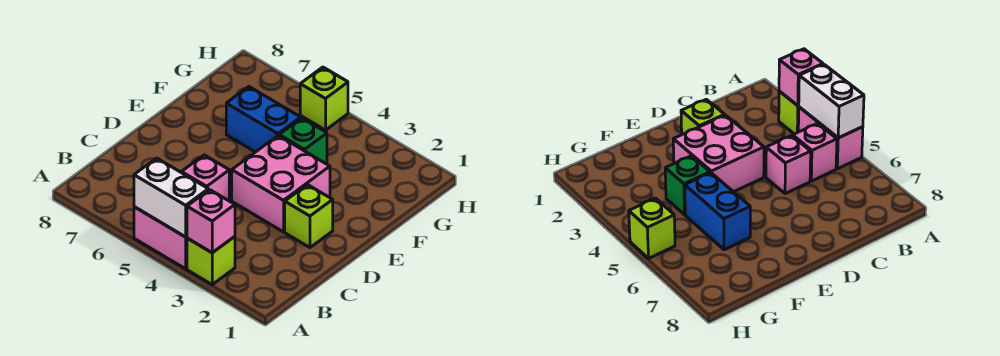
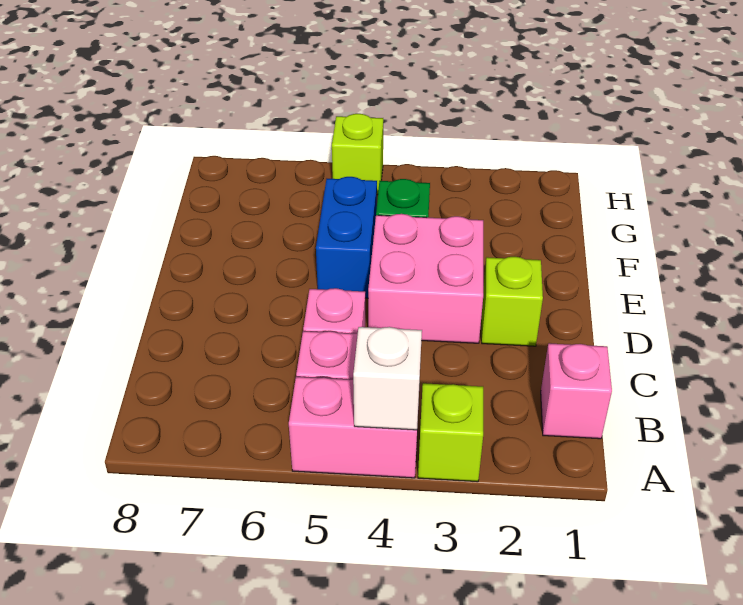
pink brick A3 level 2 -> pink brick B1 level 1
white brick A4:A5 level 2 -> white brick A4 level 2
blue brick F5:F6 level 1 -> blue brick E5:F5 level 1

